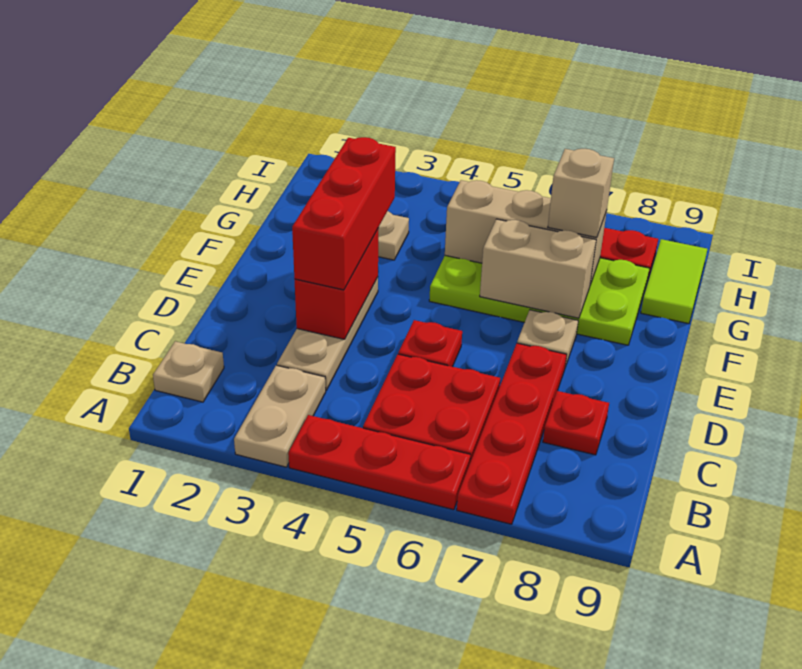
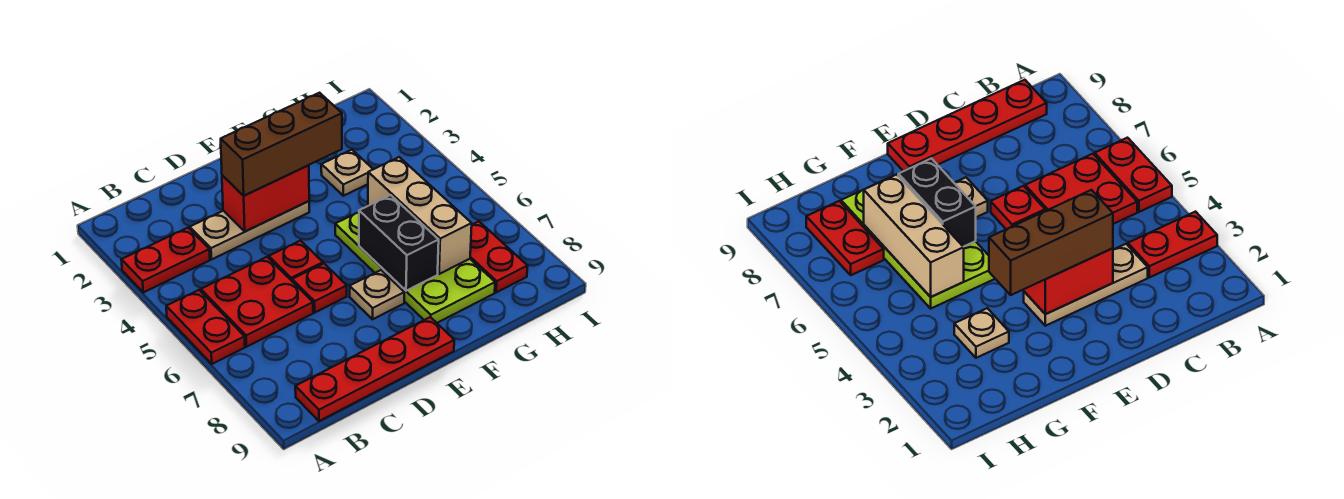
tan plate A3:B3 level 1 -> red plate A3:B3 level 1
red plate A4:A6 level 1 -> red plate A5:A6 level 1
red plate A7:D7 level 1 -> red plate B9:E9 level 1
tan plate B1 level 1 -> none
red plate C8 level 1 -> red plate D6 level 1
red brick D3:F3 level 3 -> brown brick D3:F3 level 3
tan brick F6:F7 level 2 -> black brick F6:F7 level 2
tan brick G7 level 3 -> none
lime tile G9:H9 level 1 -> none

